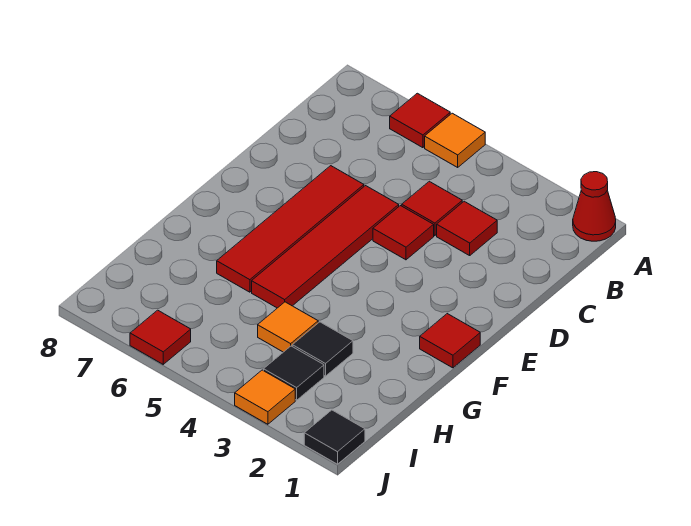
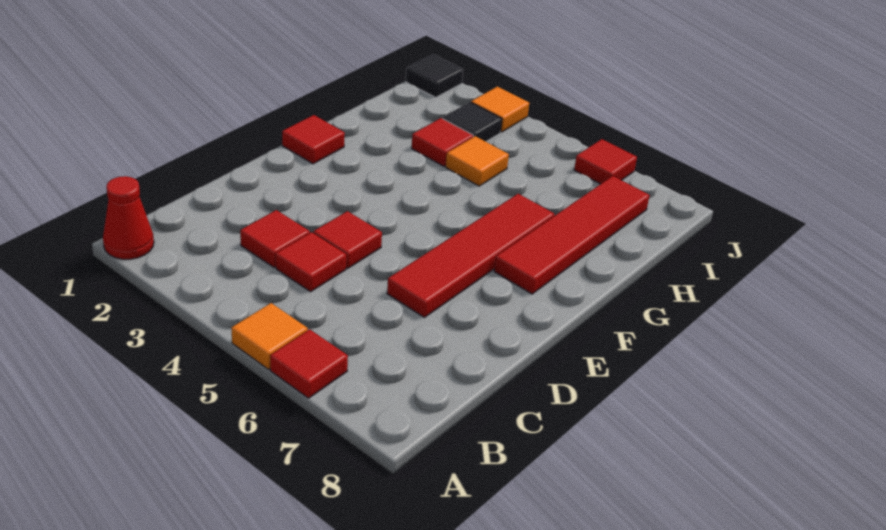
red tile D5:G5 level 1 -> red tile F7:I7 level 1
black tile H3 level 1 -> red tile H3 level 1

